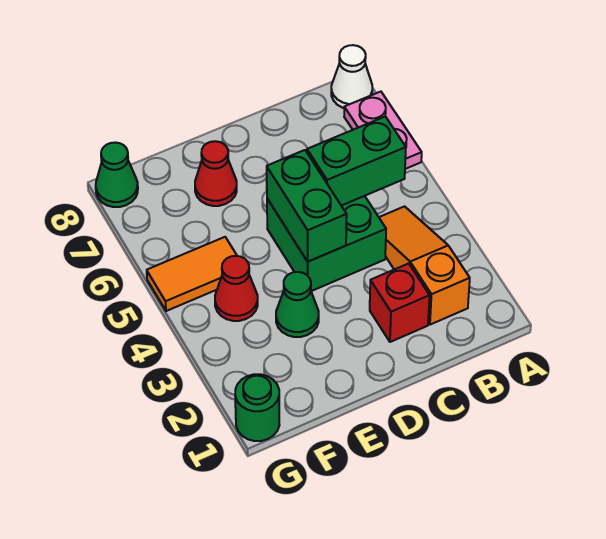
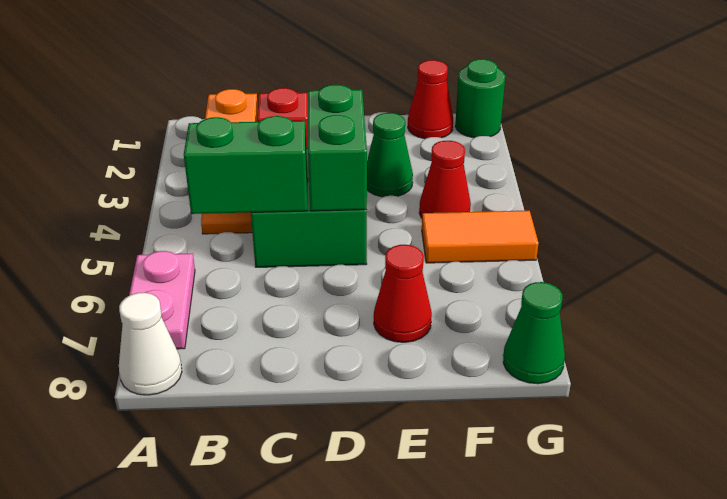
none -> red cone F1 level 1

